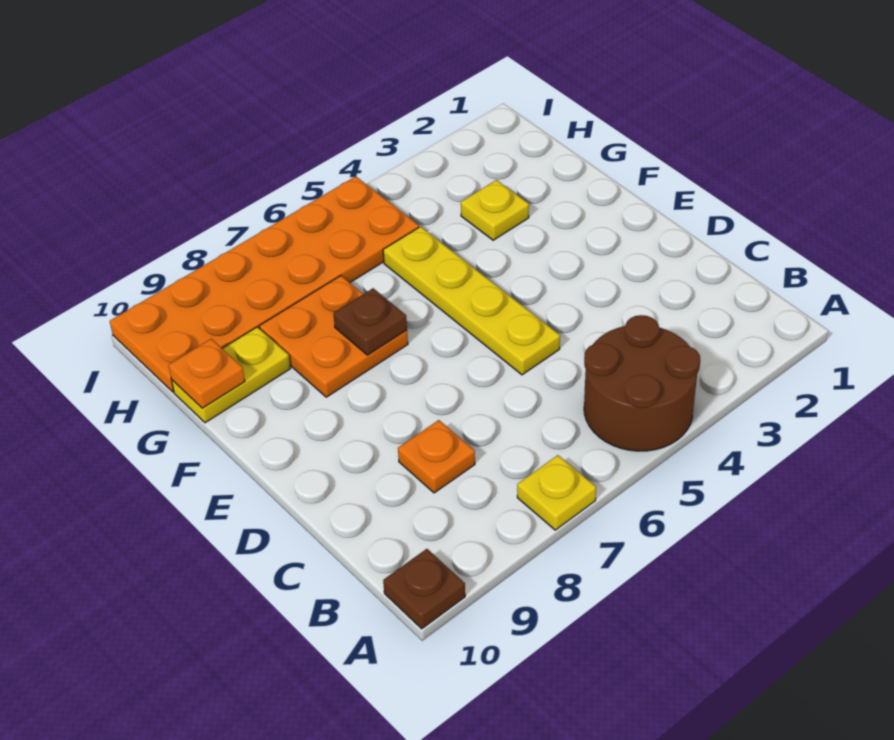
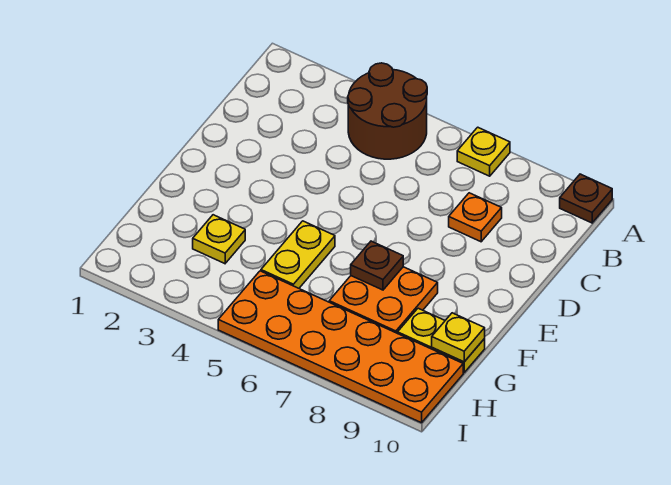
yellow plate D5:G5 level 1 -> yellow plate F5:G5 level 1
orange plate G10 level 2 -> yellow plate G10 level 2

